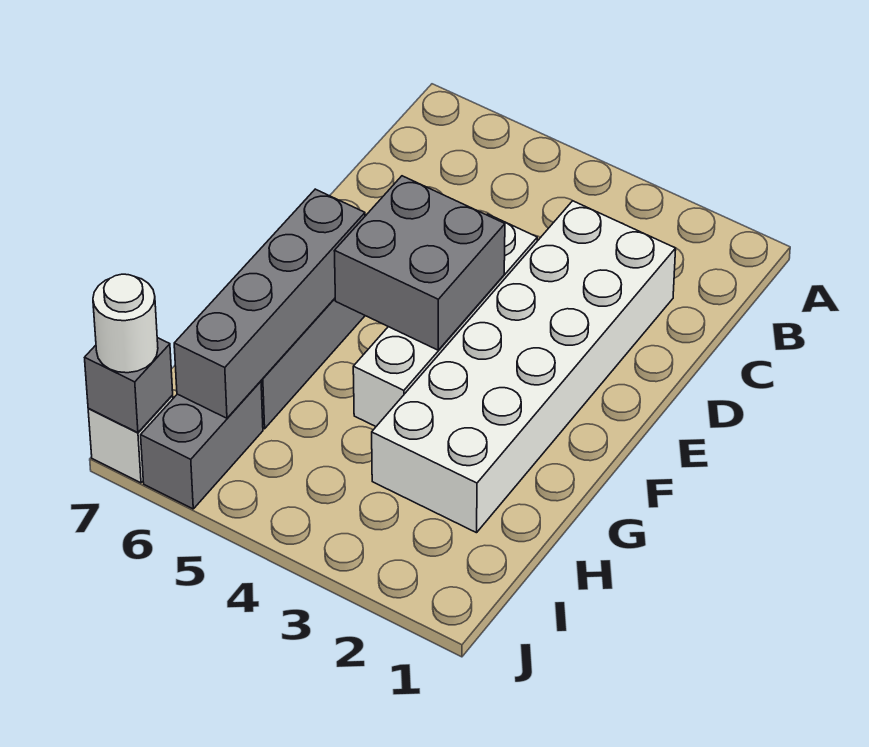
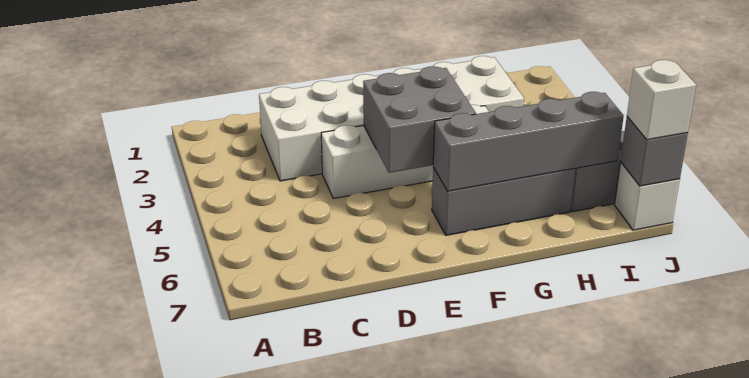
white round brick J7 level 3 -> white brick J7 level 3

